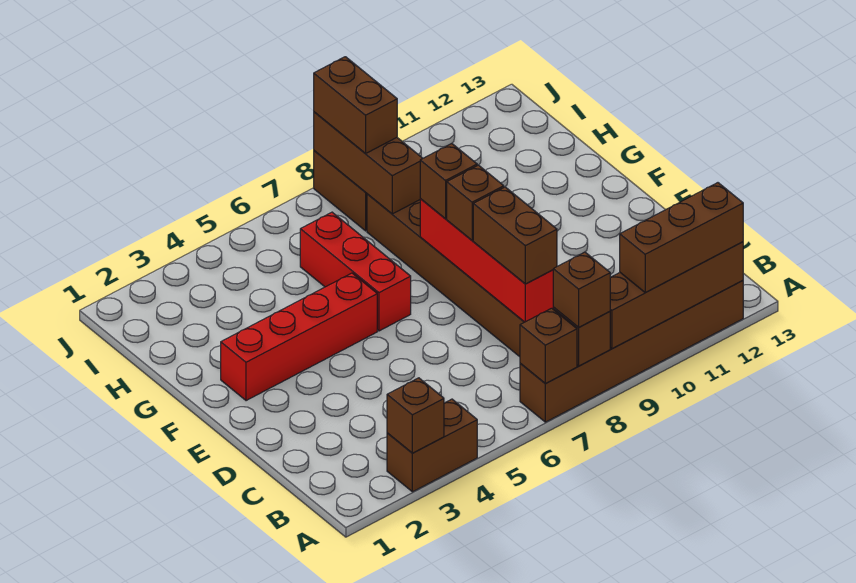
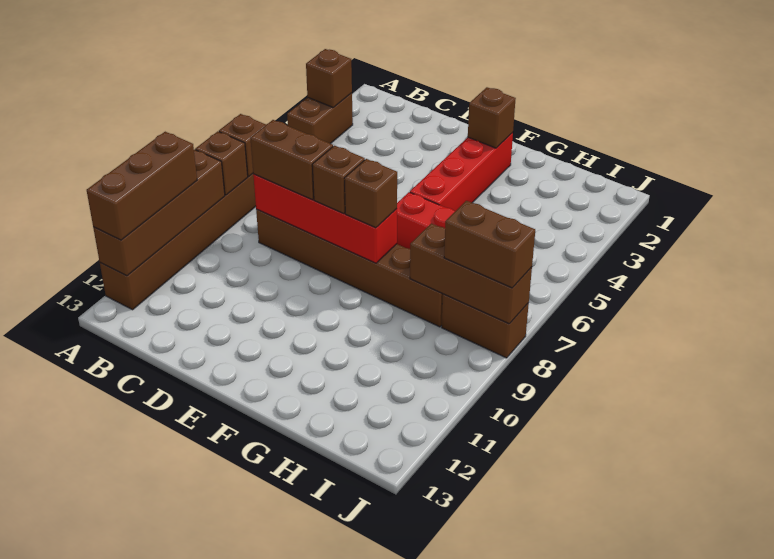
brown brick A8 level 3 -> brown brick F2 level 2

